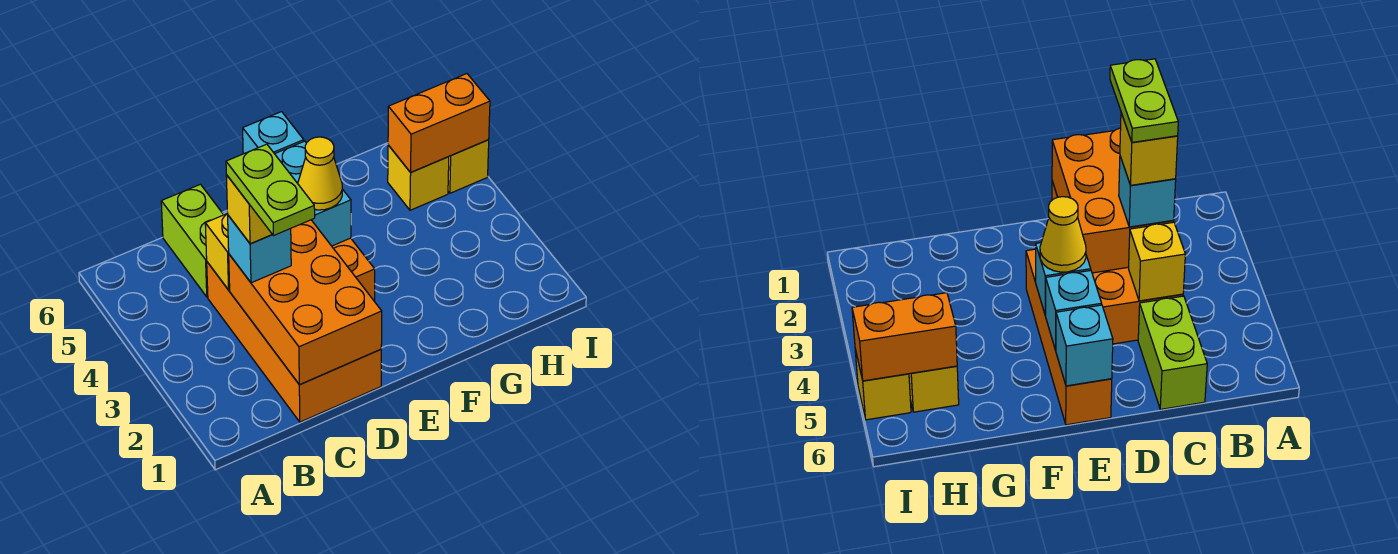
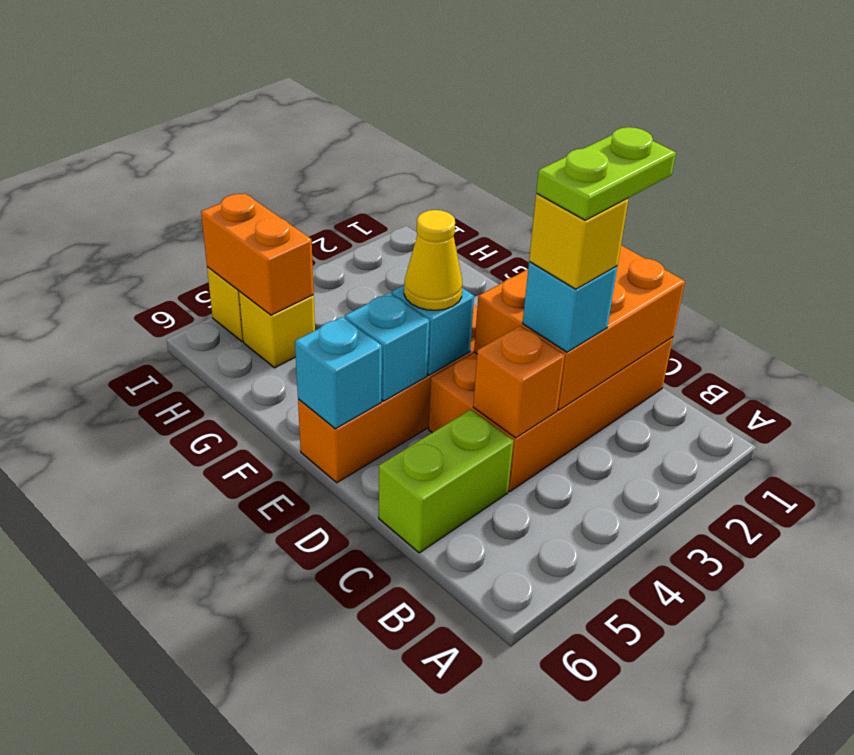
yellow brick C4 level 2 -> orange brick C4 level 2

